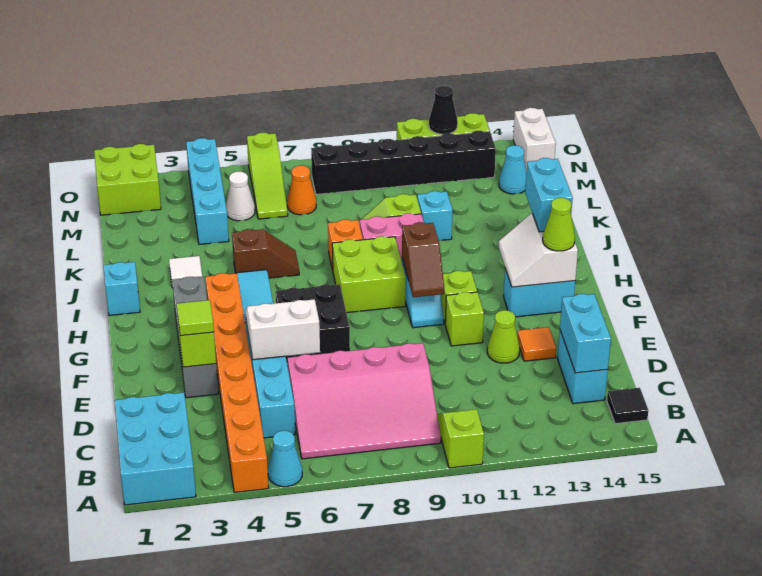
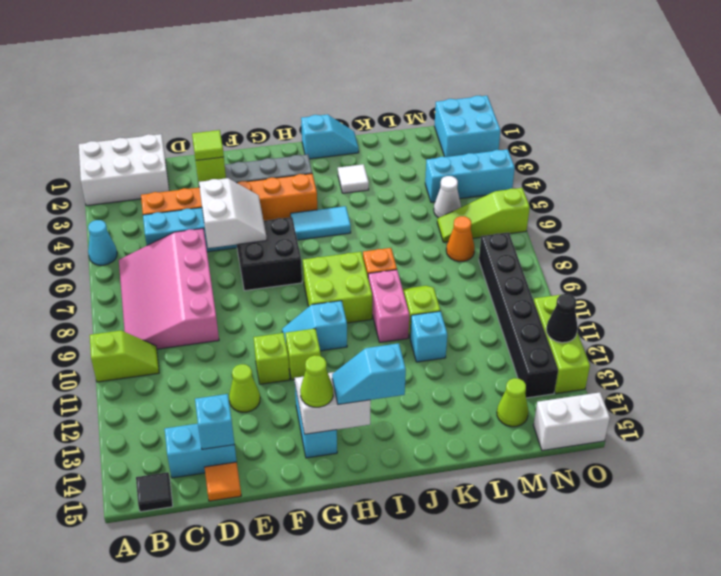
cyan brick A1:C2 level 1 -> white brick A1:C2 level 1
orange brick A4:H4 level 1 -> orange brick C4:H4 level 1
cyan brick C14:D14 level 2 -> cyan brick D14 level 2
orange tile E13 level 1 -> orange tile D15 level 1
brown slope G10:H10 level 2 top H -> none
cyan brick H14:I14 level 3 -> cyan slope H14:I14 level 3 top I
brown slope J5:J6 level 1 top 5 -> none
cyan brick L4:O4 level 1 -> cyan brick M4:O4 level 1
cyan cone M14 level 1 -> lime cone M14 level 1
lime brick N1:O2 level 1 -> cyan brick N1:O2 level 1

